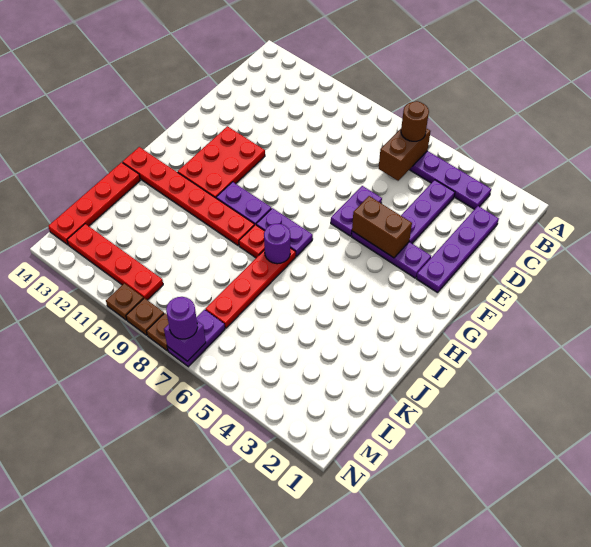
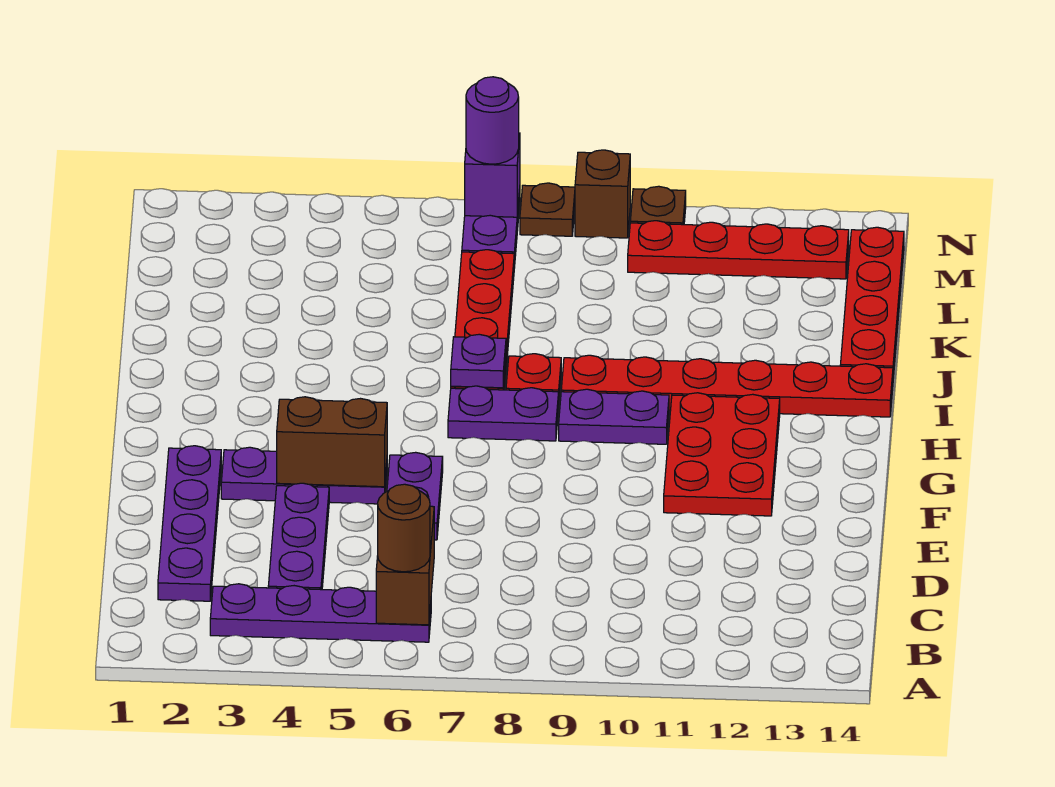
purple round brick I7 level 2 -> purple plate I7 level 2
brown plate N9 level 1 -> brown brick N9 level 1

